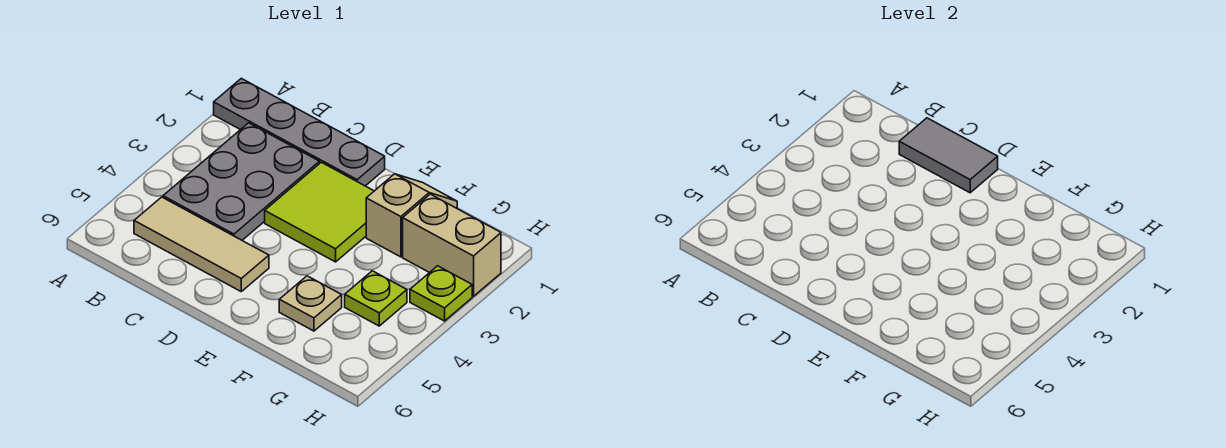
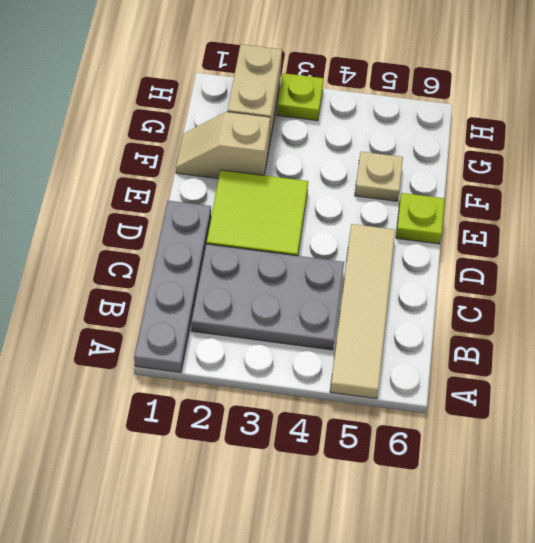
tan tile B5:D5 level 1 -> tan tile A5:D5 level 1
grey tile C1:D1 level 2 -> none
lime plate G4 level 1 -> lime plate E6 level 1

